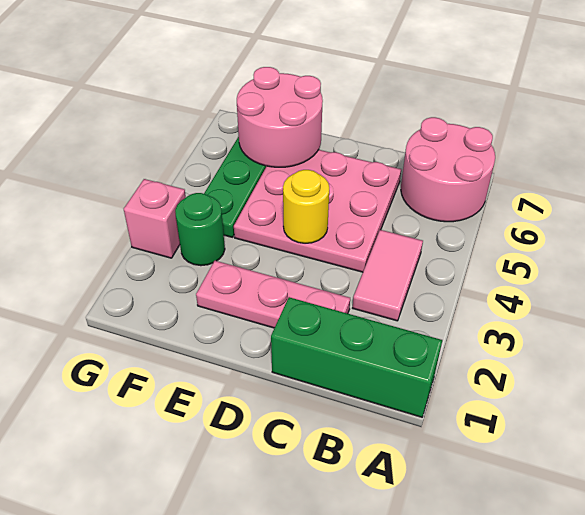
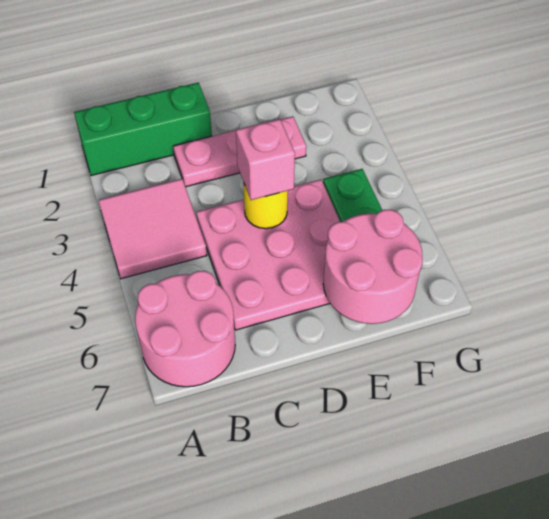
pink tile B3:B4 level 1 -> pink tile A3:B4 level 1
green round brick F3 level 1 -> none
pink brick G3 level 1 -> pink brick D4 level 3

